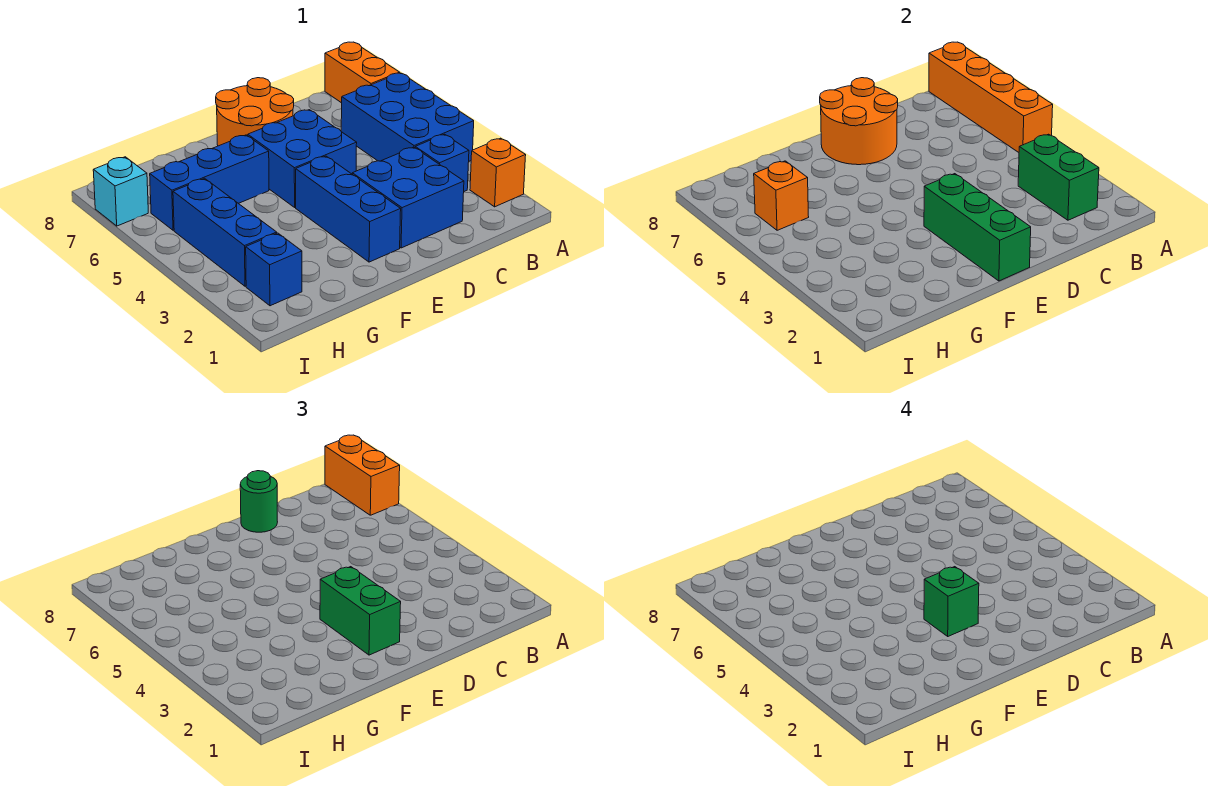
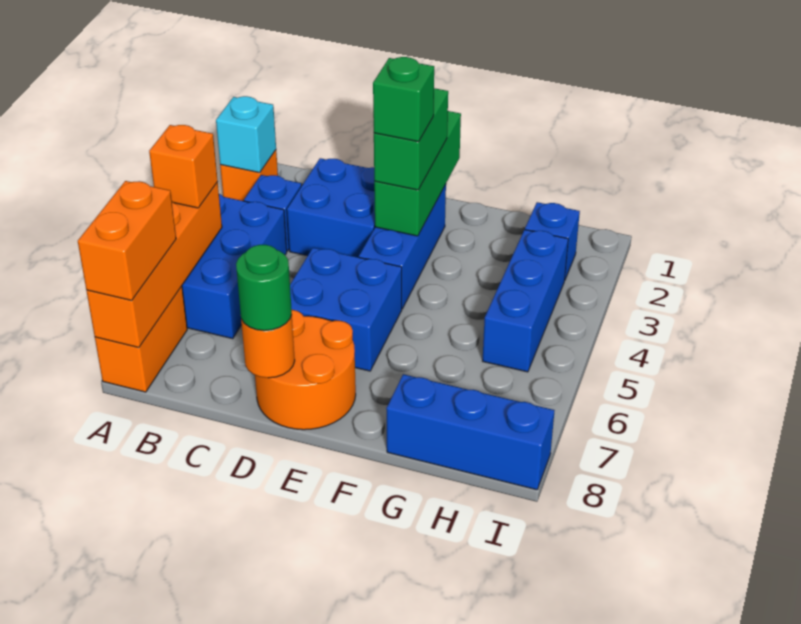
green brick B2:B3 level 2 -> none
orange round brick D7:E8 level 2 -> orange round brick D8 level 2
blue brick F6:H6 level 1 -> blue brick G8:I8 level 1
orange brick H6 level 2 -> orange brick A5 level 3
cyan brick I7 level 1 -> cyan brick A2 level 2

